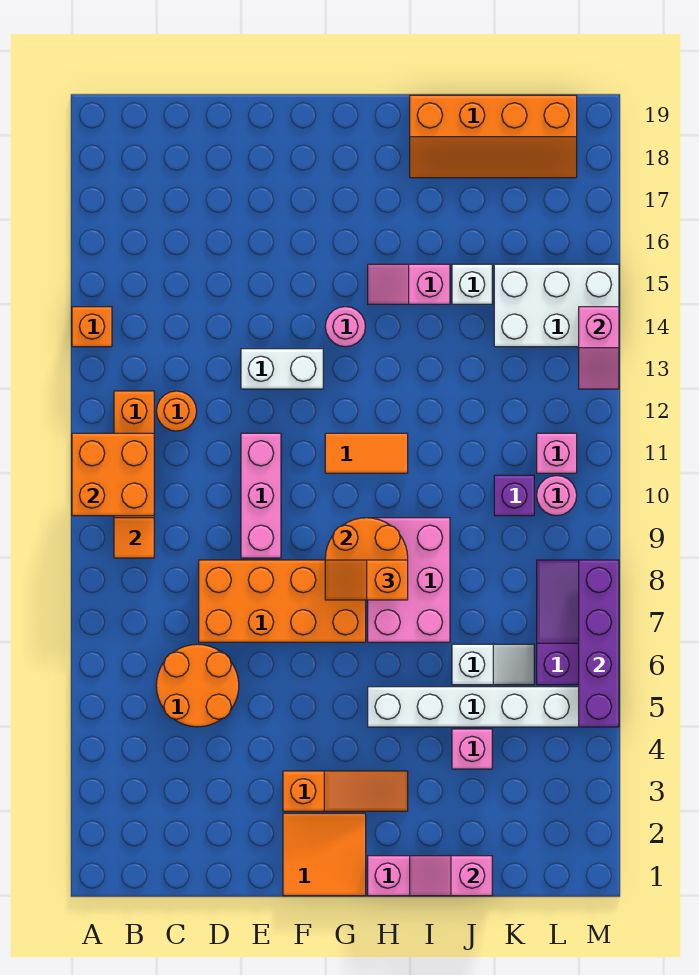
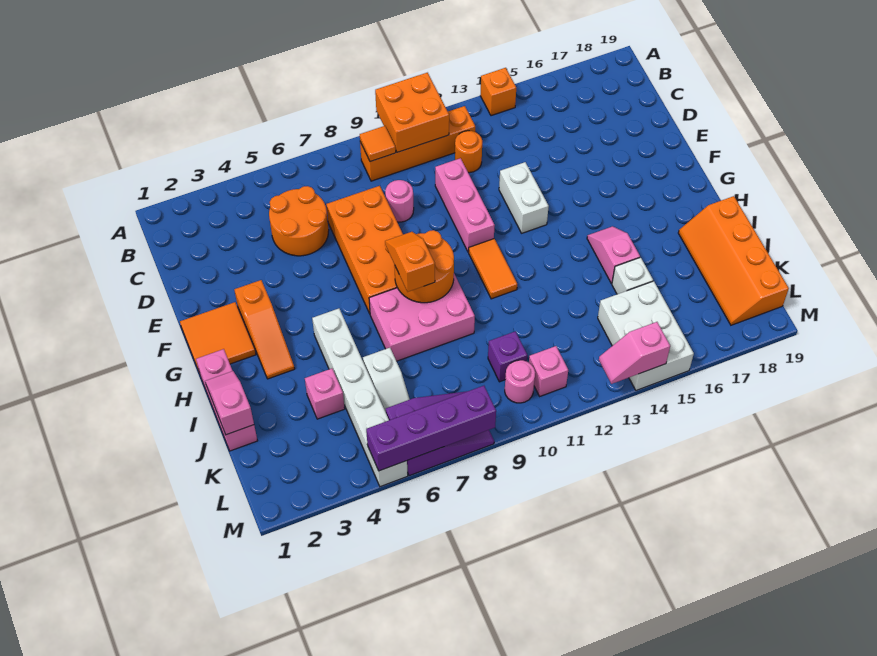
pink brick E9:E11 level 1 -> pink brick D11:F11 level 1
pink round brick G14 level 1 -> pink round brick D9 level 1

